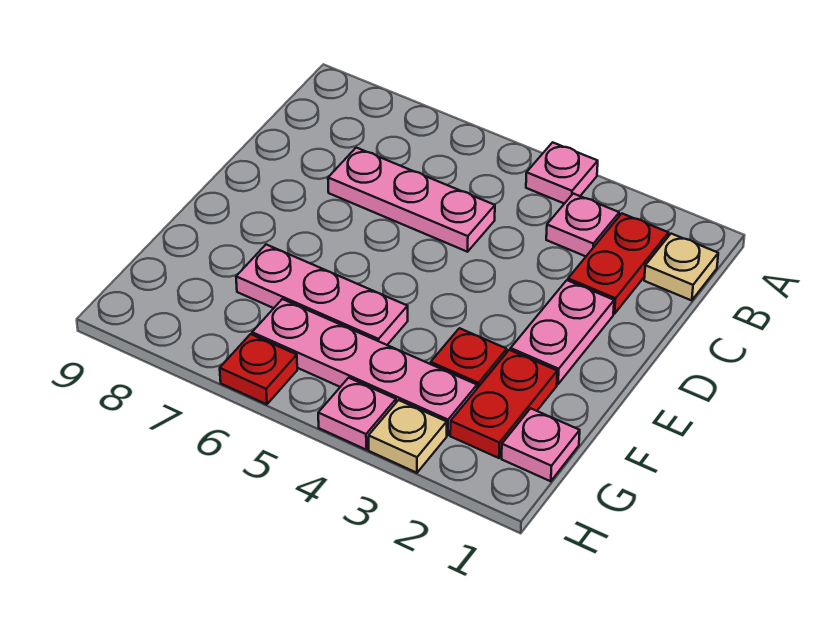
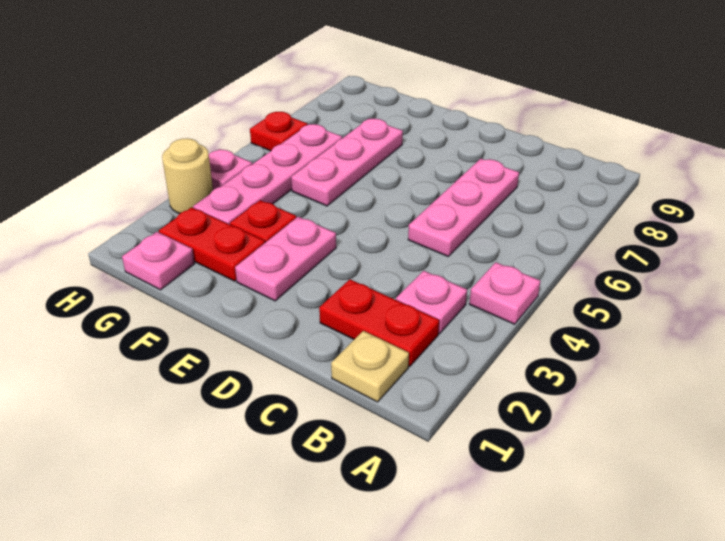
pink plate D2:E2 level 1 -> pink plate E2:E3 level 1
tan plate H3 level 1 -> tan round brick H3 level 1

